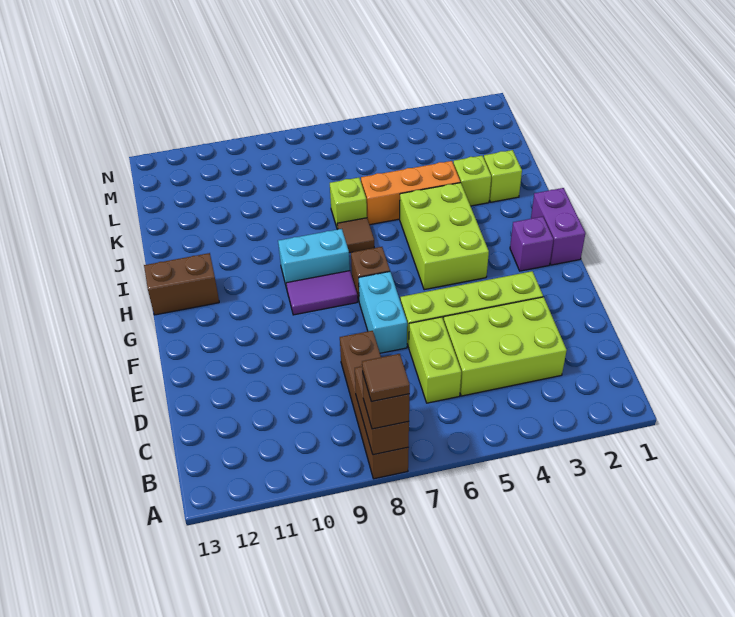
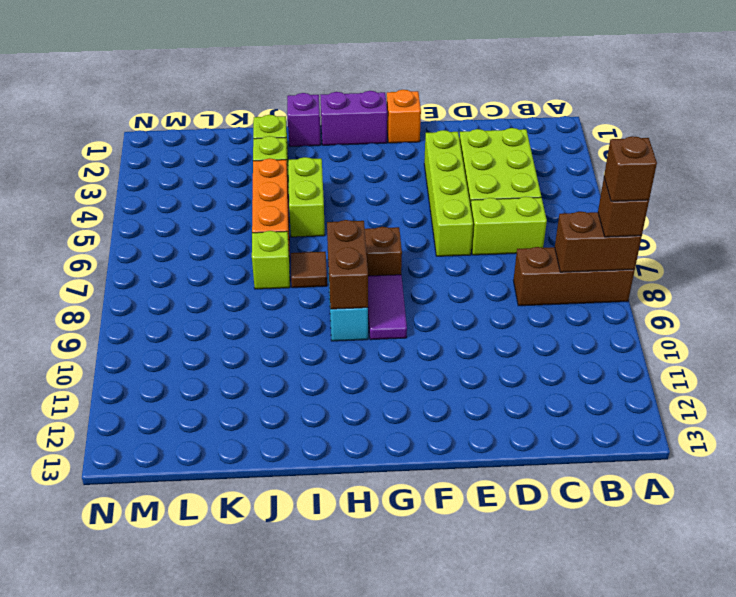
brown brick A8:D8 level 1 -> brown brick A8:C8 level 1
brown tile A8 level 4 -> brown brick A8 level 4
cyan brick E7:F7 level 1 -> none
none -> orange brick F1 level 1
purple brick G2 level 1 -> purple brick I1 level 1
lime brick G4:I5 level 1 -> lime brick I4:I5 level 1
brown brick H12:H13 level 1 -> brown brick H8:H9 level 2

